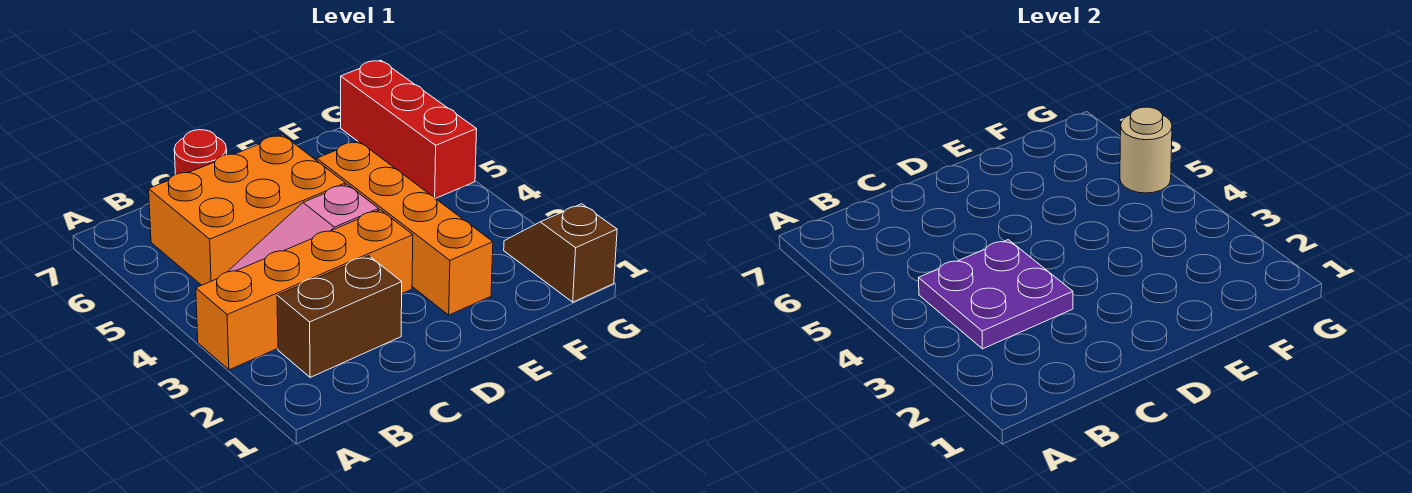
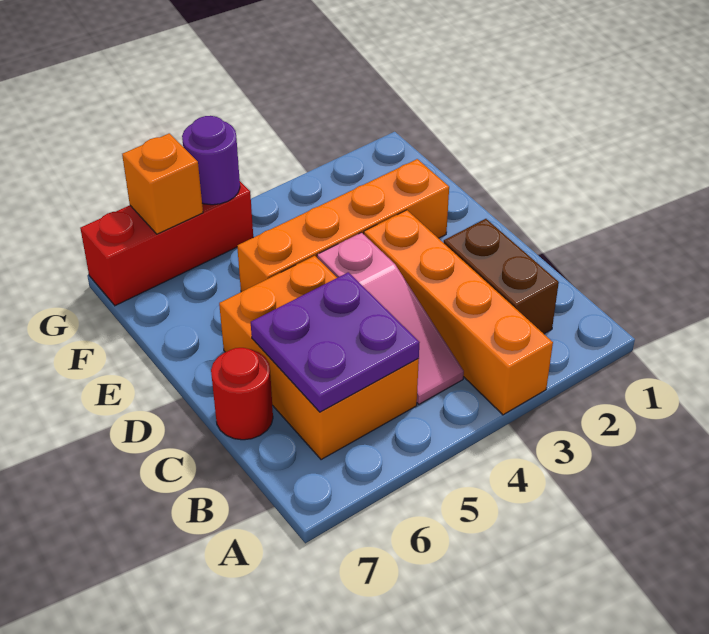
purple plate B3:C4 level 2 -> purple plate B5:C6 level 2
brown slope G1:G2 level 1 top 1 -> none
tan round brick G5 level 2 -> purple round brick G5 level 2
none -> orange brick G6 level 2

